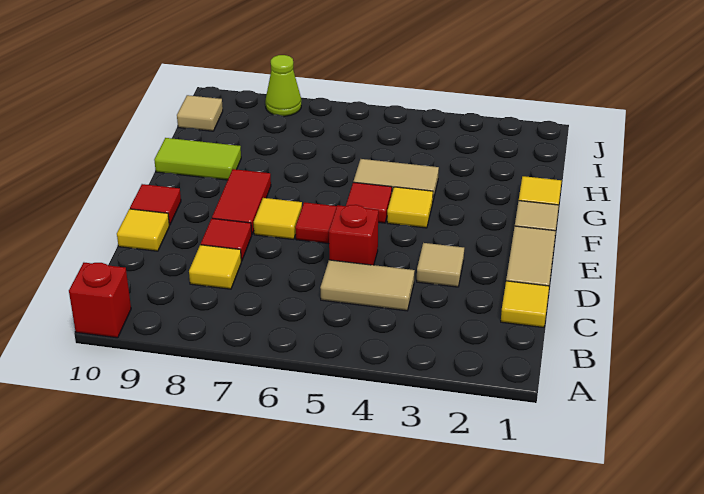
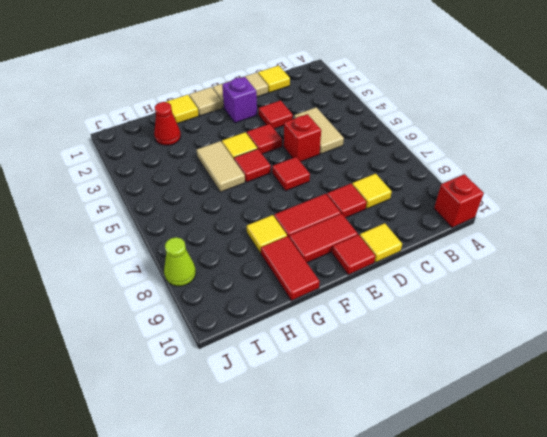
tan tile D3 level 1 -> red tile D3 level 1
none -> purple brick E2 level 1
none -> red tile E4 level 1
yellow tile E7 level 1 -> yellow tile G8 level 1
none -> red tile E9:F9 level 1
lime tile G9:G10 level 1 -> red tile G9:G10 level 1
none -> red cone H2 level 1
tan tile I10 level 1 -> none

